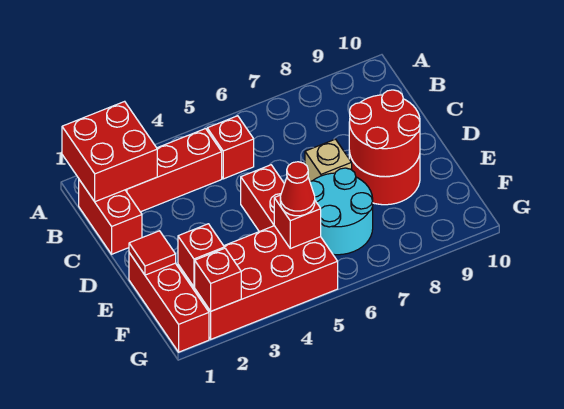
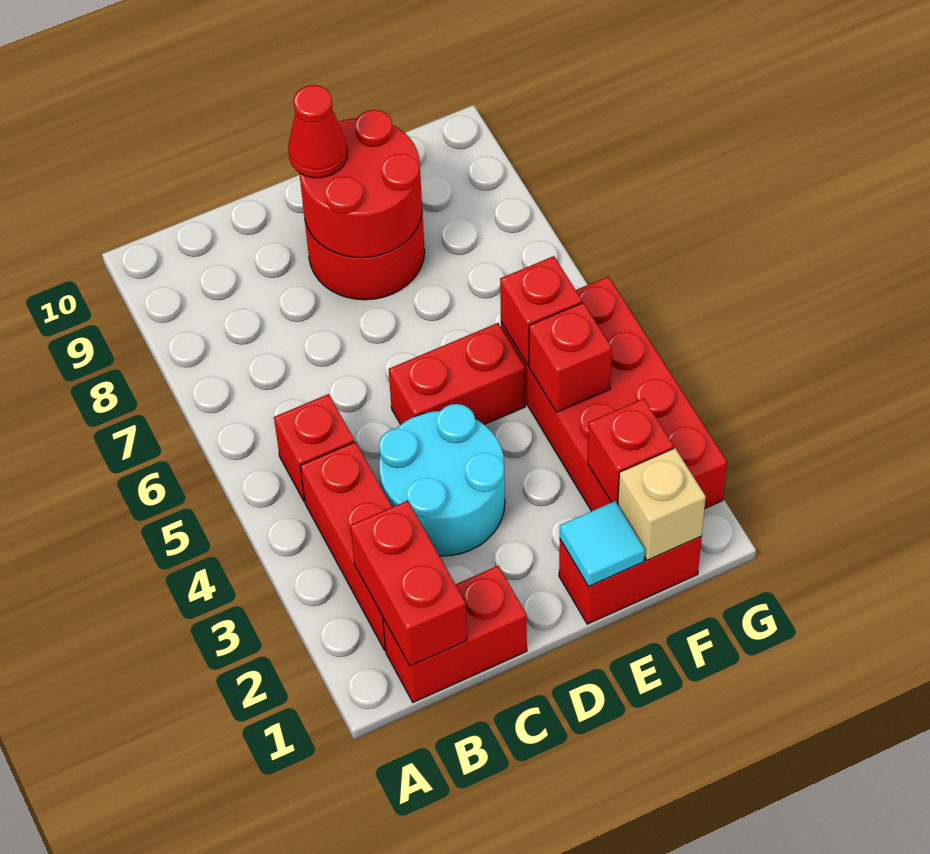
red brick A1:B2 level 2 -> red brick B1:B2 level 2
tan brick D7 level 1 -> tan brick F1 level 2
red brick E1:G1 level 1 -> red brick E1:F1 level 1
red tile E1 level 2 -> cyan tile E1 level 2
cyan round brick E6:F7 level 1 -> cyan round brick C3:D4 level 1
red cone F5 level 3 -> red cone D9 level 3
red brick G2 level 2 -> red brick F4 level 2

